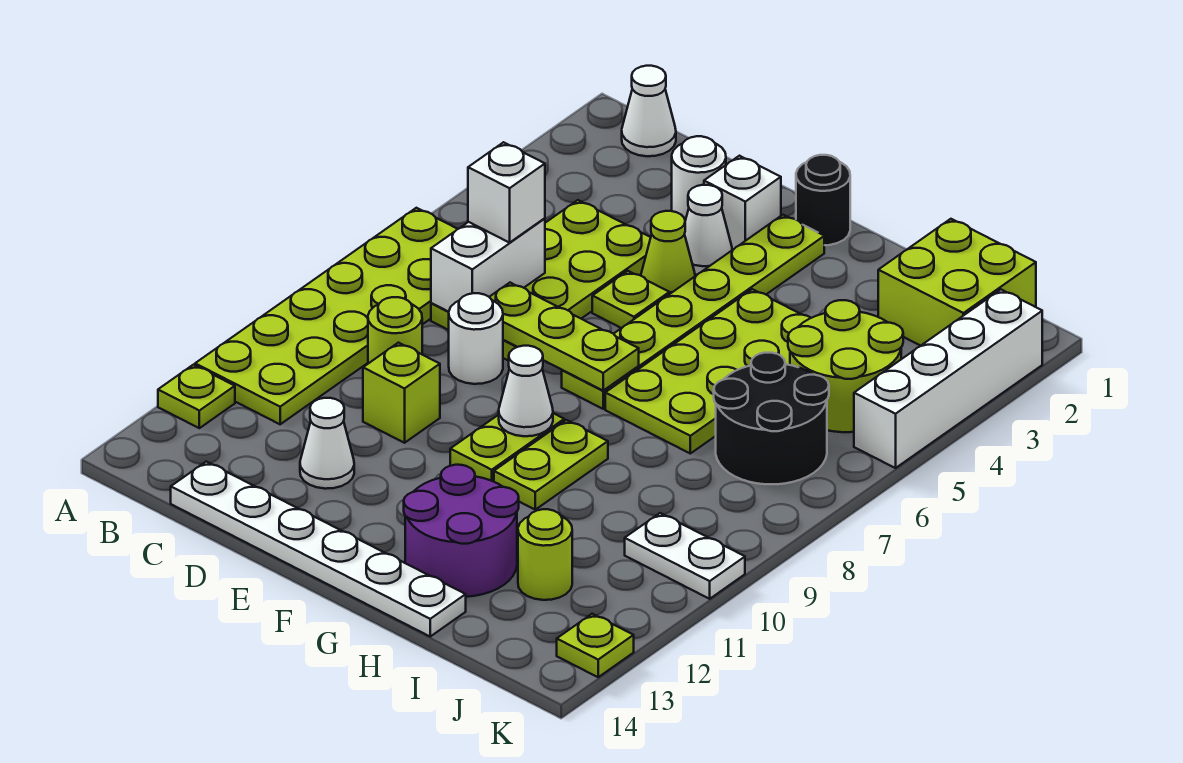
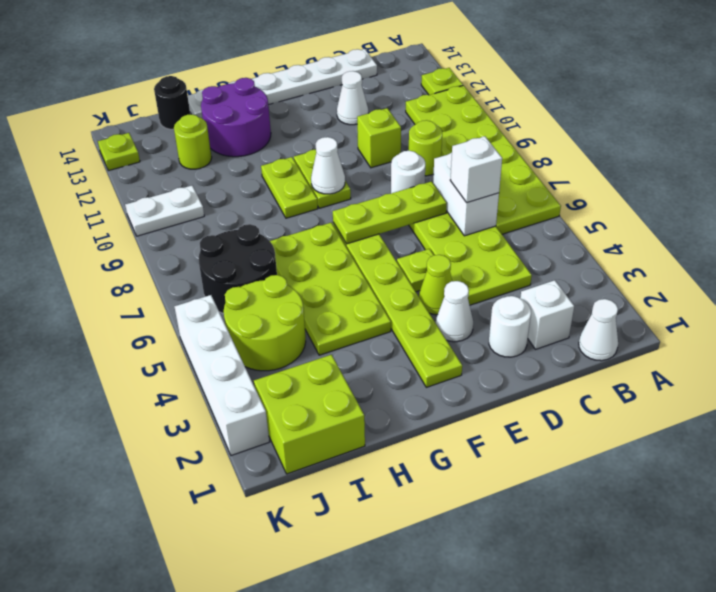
white brick E2 level 1 -> white brick C2 level 1
black round brick F1 level 1 -> black round brick I14 level 1

